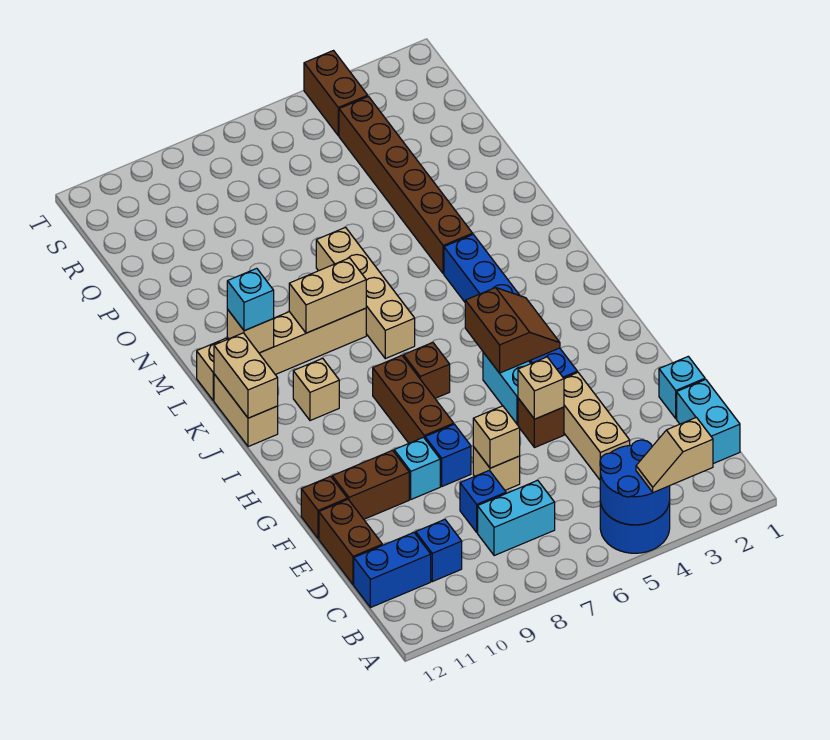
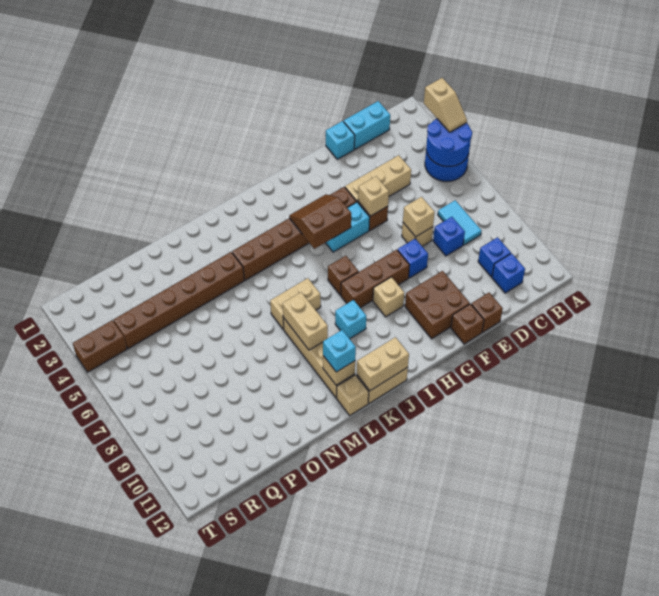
cyan brick C7:C8 level 1 -> cyan tile C7:C8 level 1
blue brick C11:C12 level 1 -> blue brick C11 level 1
brown brick D12:E12 level 1 -> brown brick E12 level 1
cyan brick F9 level 1 -> cyan brick J9 level 1
brown brick F10:F11 level 1 -> brown brick F10:G11 level 1
blue brick G4:L4 level 1 -> brown brick G4:L4 level 1
tan brick J10 level 1 -> tan brick H9 level 1
tan brick K7:N7 level 1 -> tan brick K7:L7 level 1

